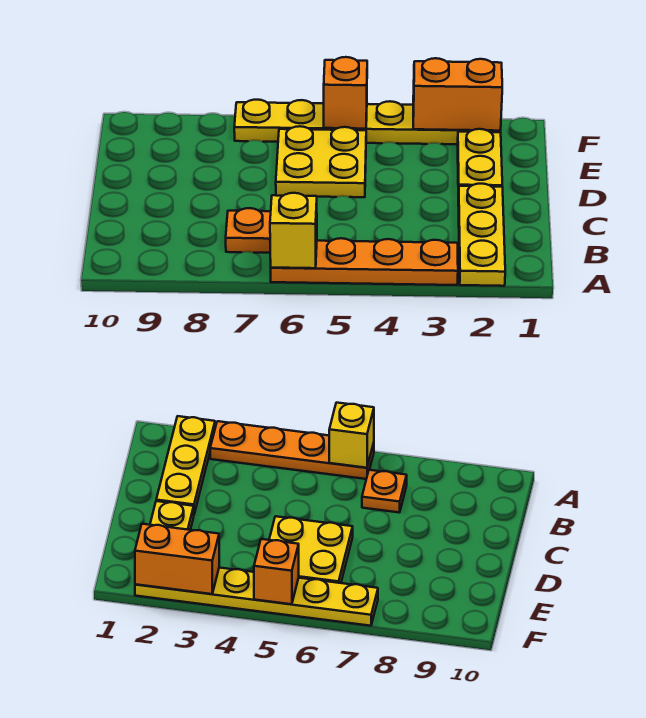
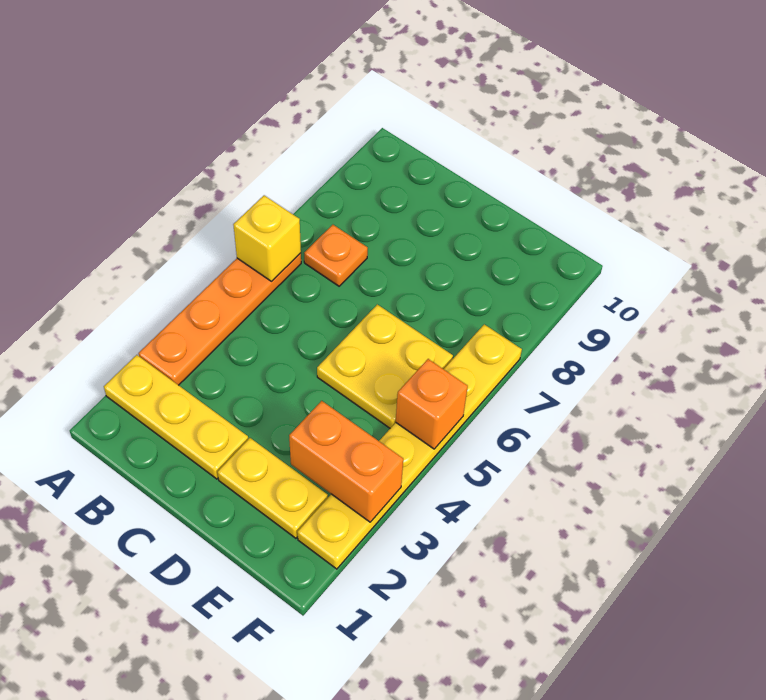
orange brick F2:F3 level 2 -> orange brick E3:F3 level 2

